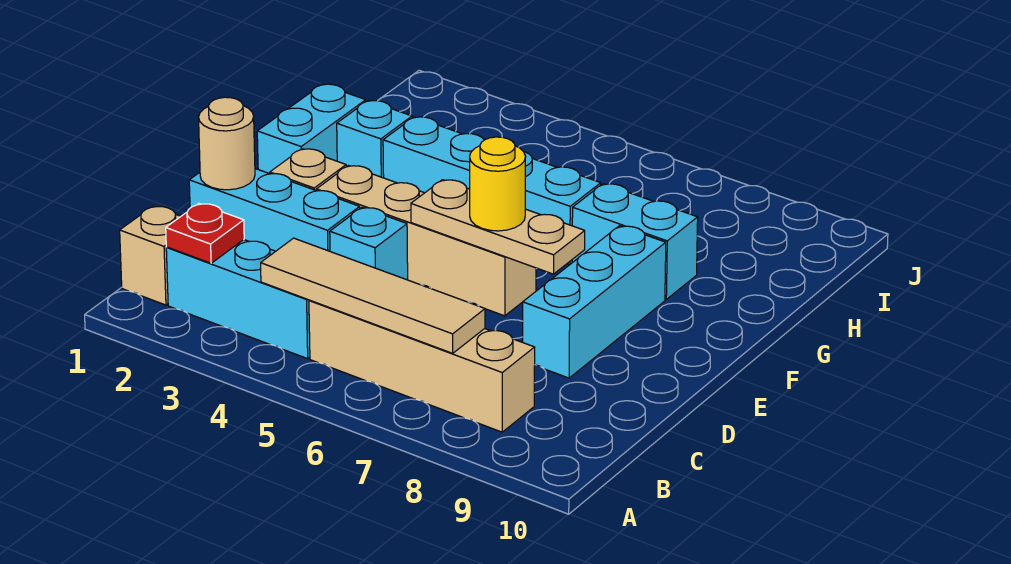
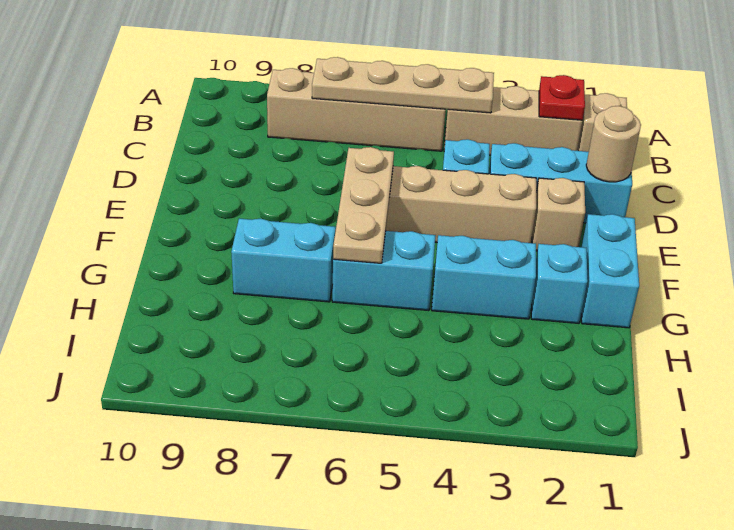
cyan brick B2:B4 level 1 -> tan brick B2:B4 level 1
tan tile B4:B7 level 2 -> tan plate B4:B7 level 2
cyan brick D8:F8 level 1 -> none
tan plate E5:E7 level 2 -> tan plate E6:G6 level 2
yellow round brick E6 level 3 -> none

